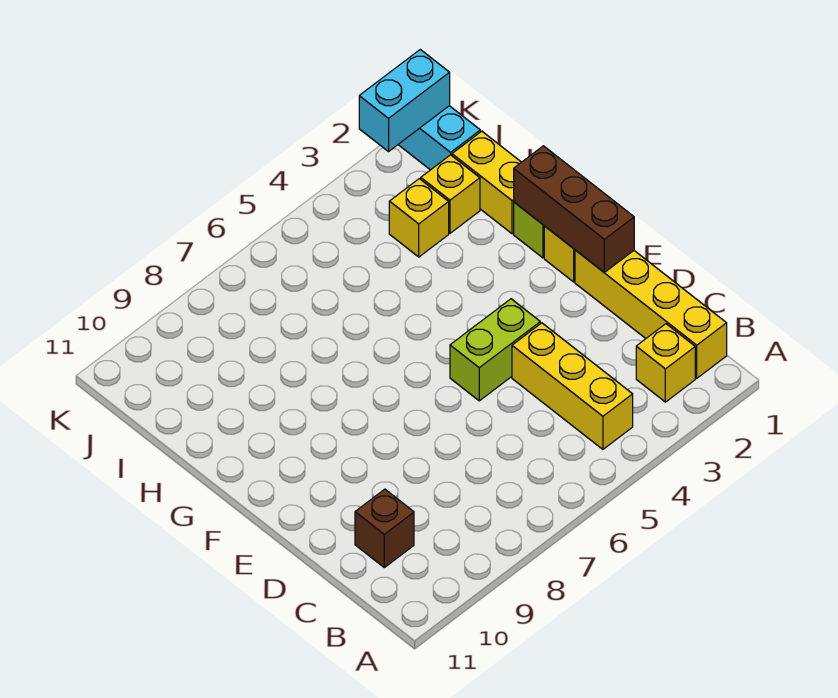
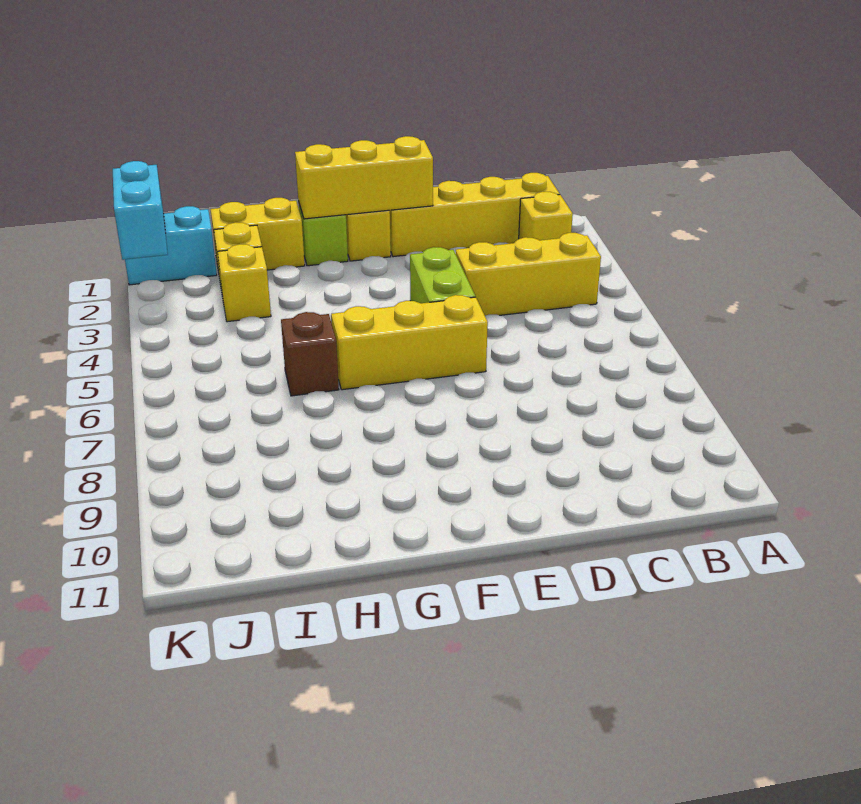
brown brick C10 level 1 -> brown brick H6 level 1
brown brick E1:G1 level 2 -> yellow brick E1:G1 level 2
none -> yellow brick E6:G6 level 1

